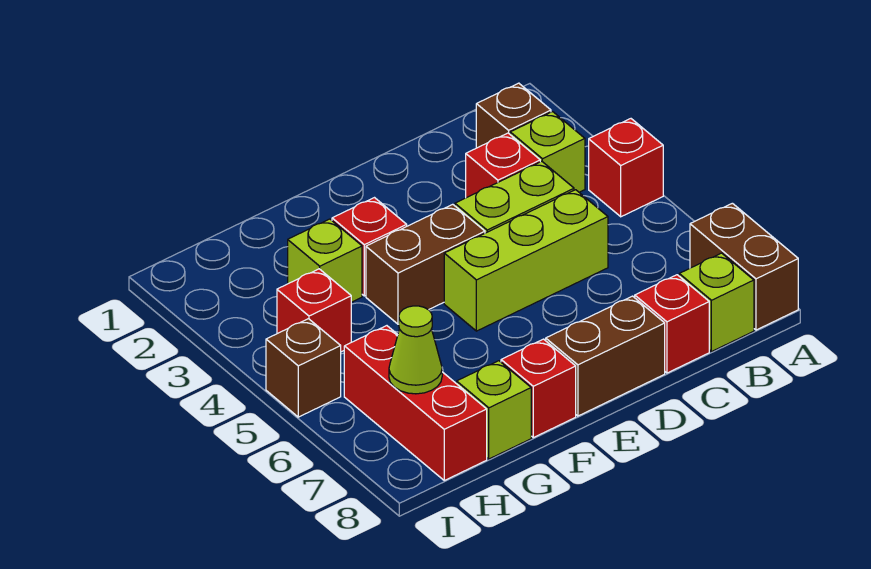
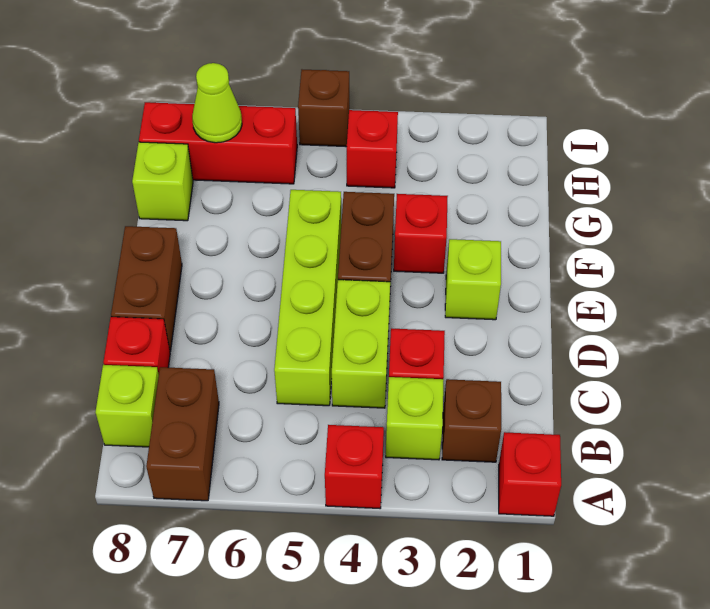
brown brick A7:A8 level 1 -> brown brick A7:B7 level 1
lime brick C5:E5 level 1 -> lime brick C5:F5 level 1
red brick F8 level 1 -> red brick A1 level 1
lime brick G3 level 1 -> lime brick E2 level 1

